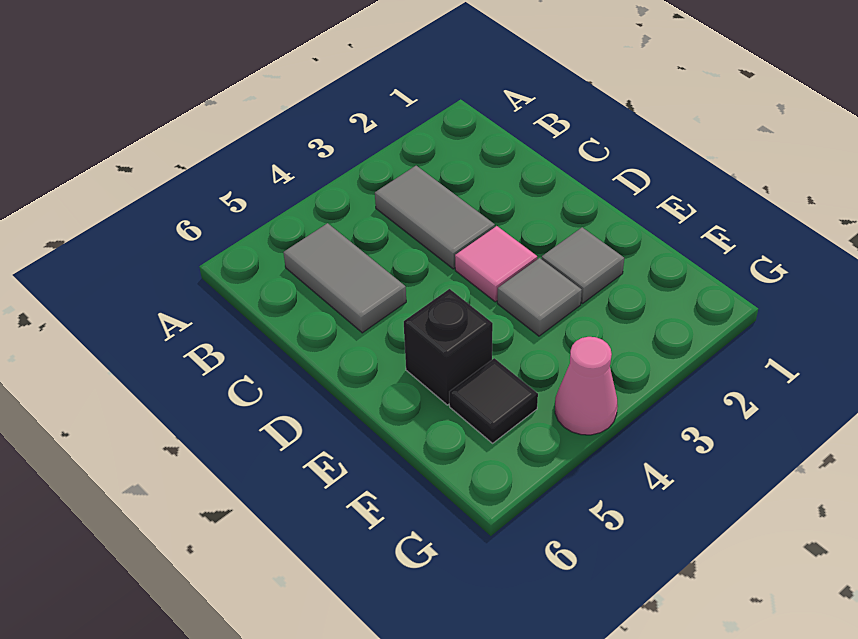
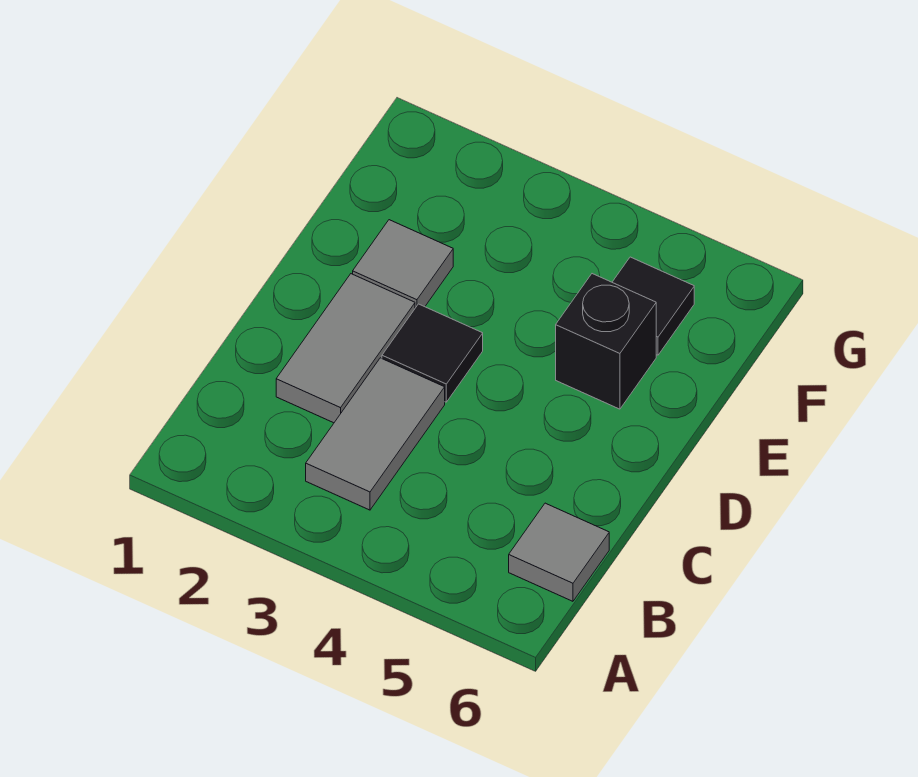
grey tile B5:C5 level 1 -> grey tile C2:D2 level 1
pink tile D3 level 1 -> black tile D3 level 1
grey tile E3 level 1 -> grey tile B6 level 1
pink cone G4 level 1 -> none

